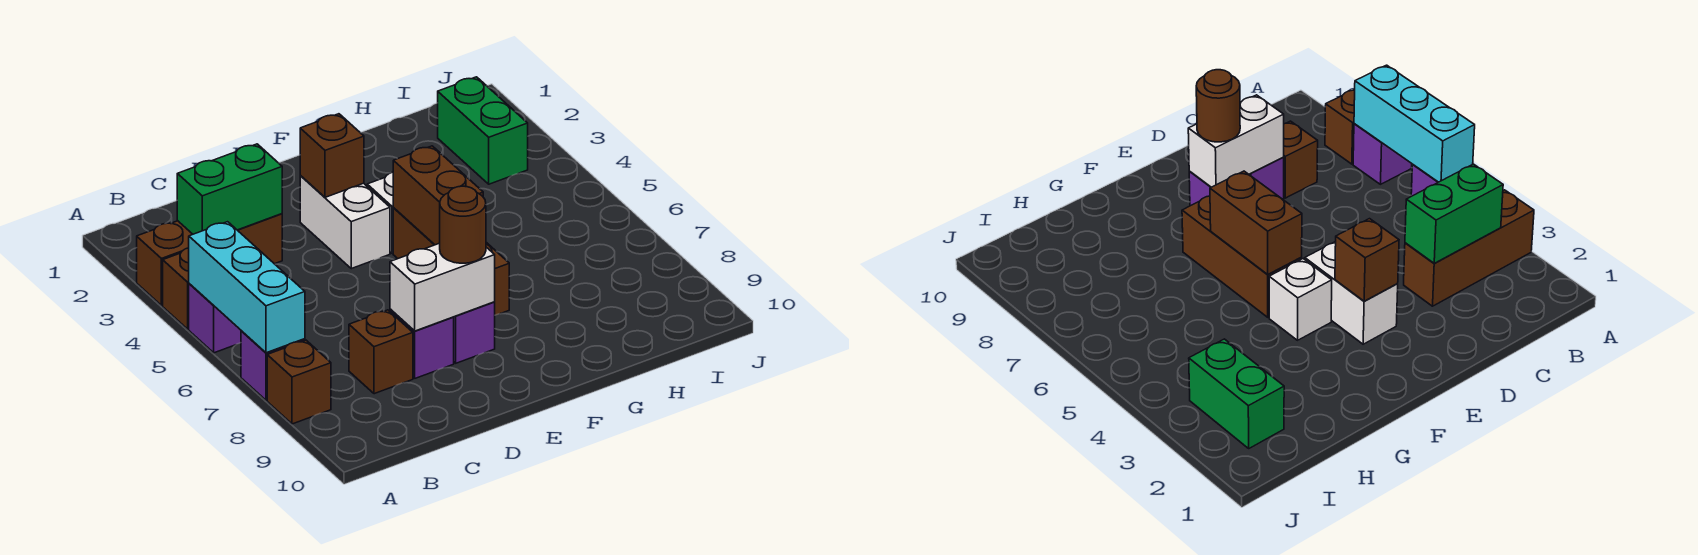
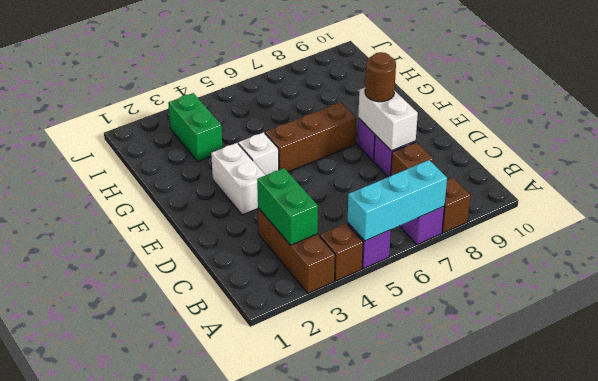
white brick E3:E4 level 1 -> white brick E3:F3 level 1
brown brick E3 level 2 -> none
brown brick F5:F6 level 2 -> none
green brick I2:I3 level 1 -> green brick H3:I3 level 1

